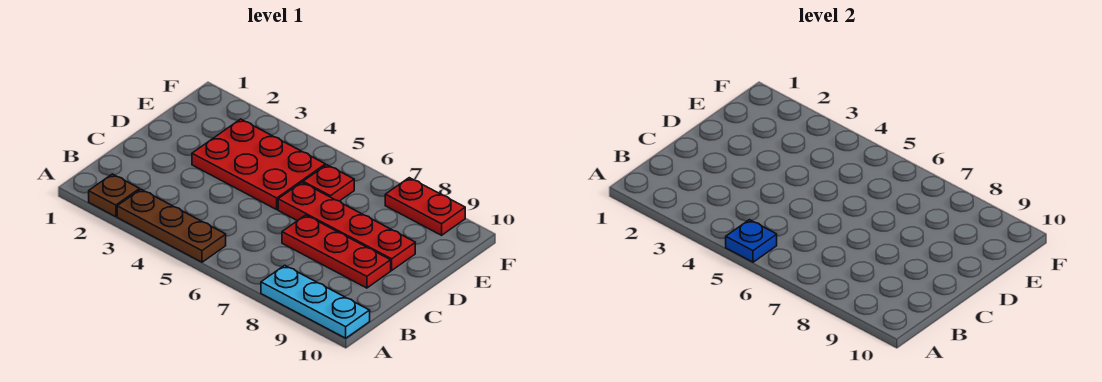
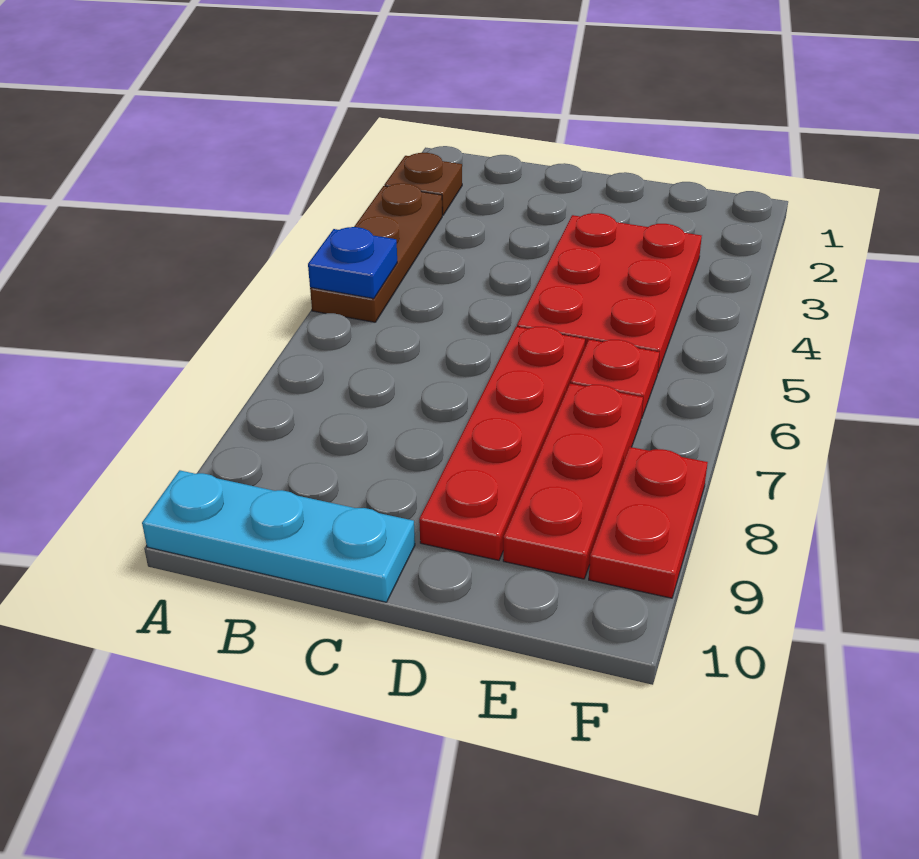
cyan plate A8:A10 level 1 -> cyan plate A10:C10 level 1
red plate C7:C9 level 1 -> red plate E7:E9 level 1

